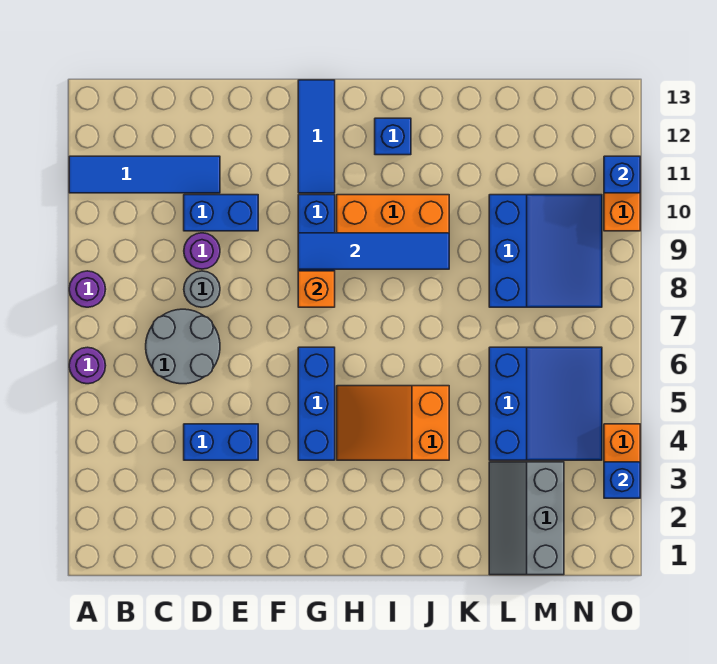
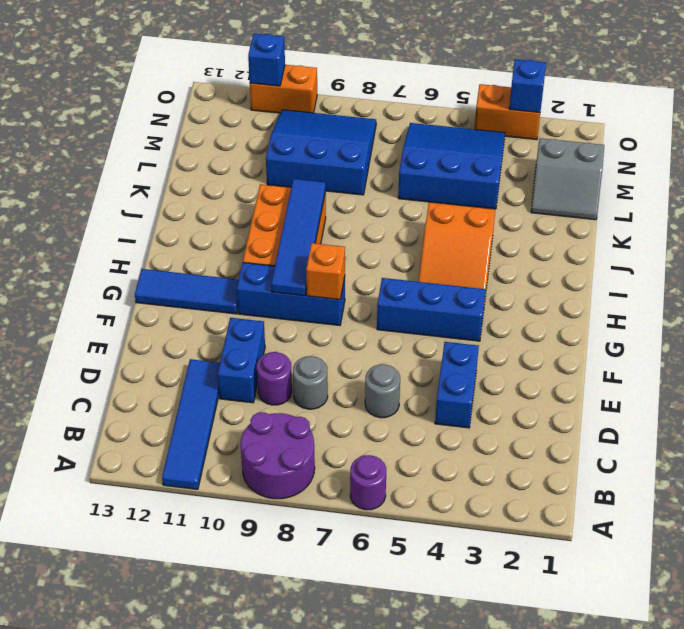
purple round brick A8 level 1 -> purple round brick A8:B9 level 1
grey round brick C6:D7 level 1 -> grey round brick D6 level 1
blue brick I12 level 1 -> none
grey slope L1:M3 level 1 top M -> grey slope L1:M2 level 1 top M

